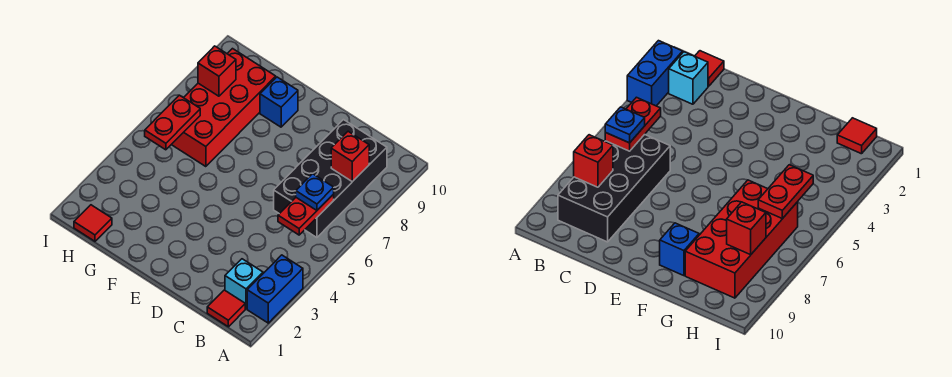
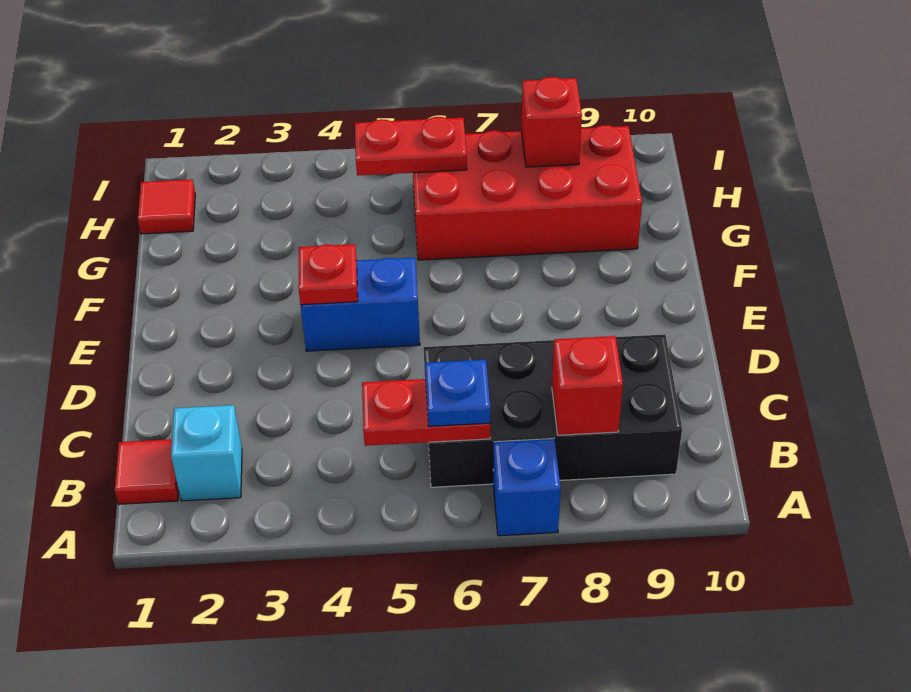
blue brick A2:A3 level 1 -> blue brick E4:E5 level 1
none -> red plate E4 level 2
blue brick F9 level 1 -> blue brick A7 level 1

